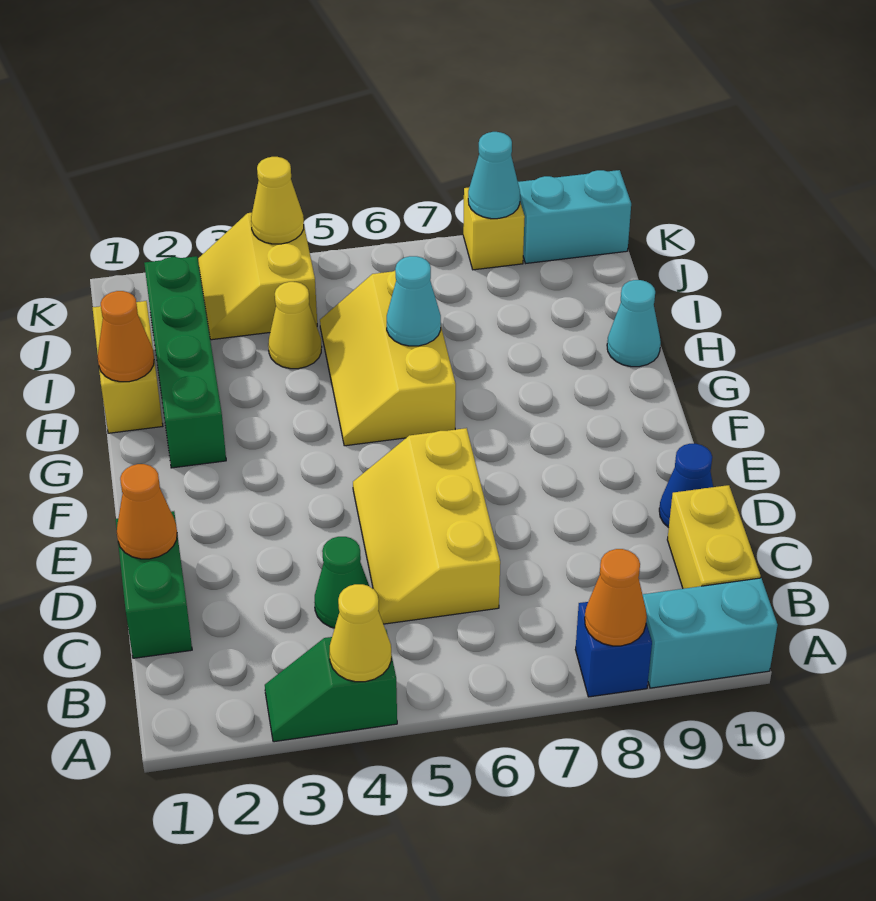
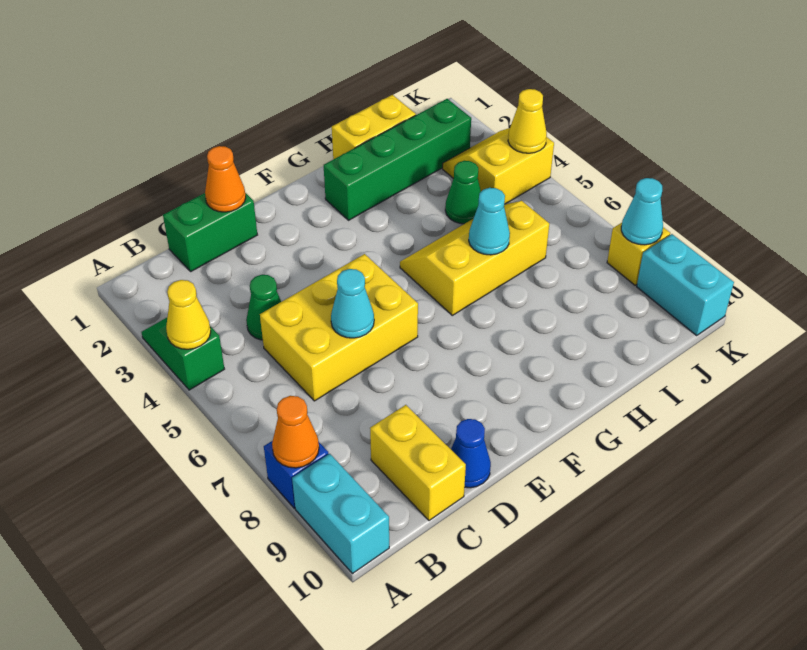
yellow brick B10:C10 level 1 -> yellow brick C9:C10 level 1
yellow slope C5:E6 level 1 top 6 -> yellow brick C5:E6 level 1
orange cone H1 level 2 -> none
cyan cone H10 level 1 -> cyan cone D6 level 2
yellow cone I4 level 1 -> green cone I4 level 1

